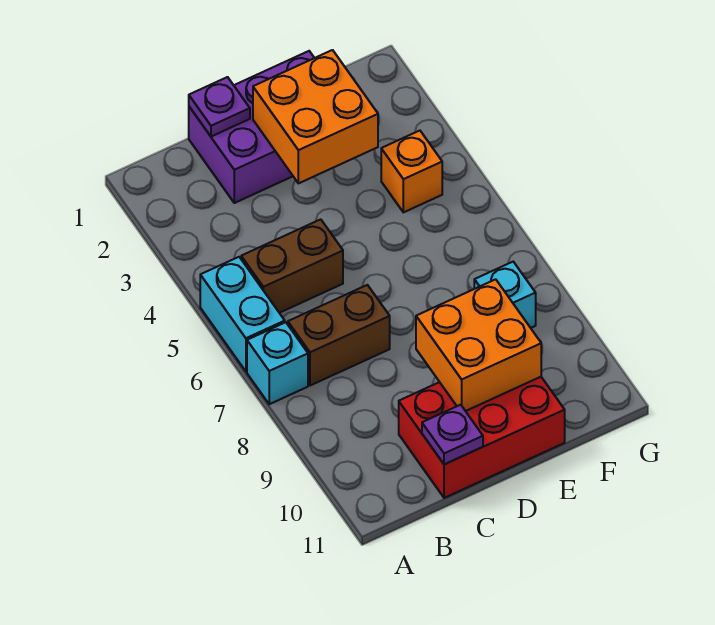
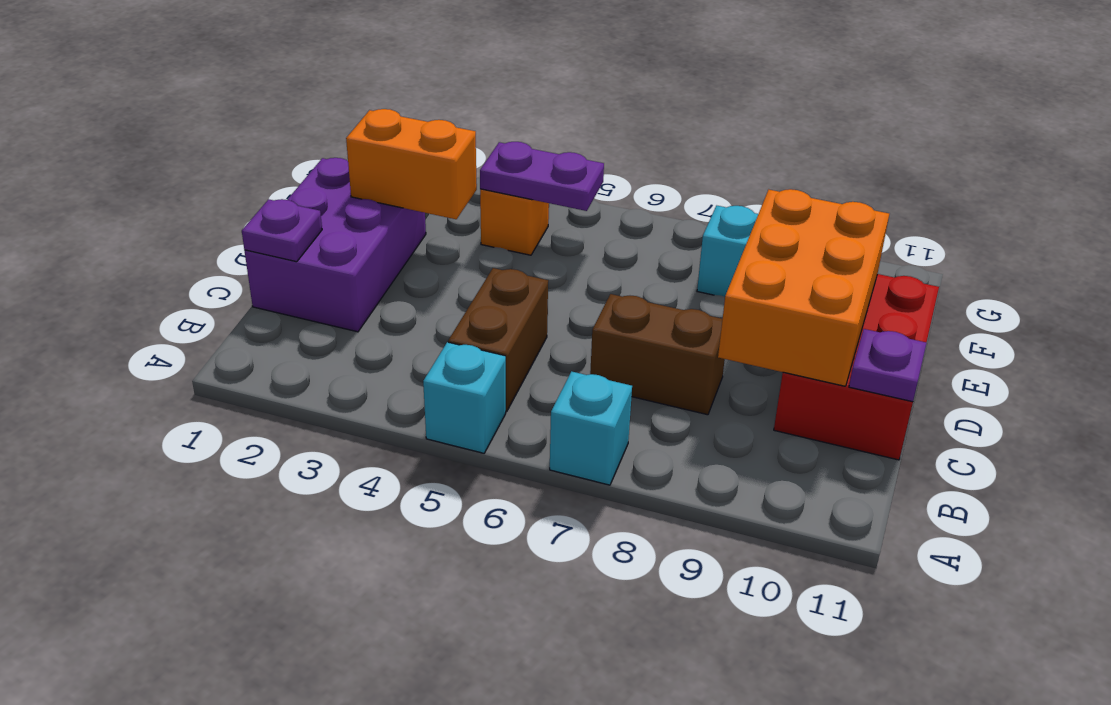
cyan brick A5:A6 level 1 -> cyan brick A5 level 1
brown brick B7:C7 level 1 -> brown brick C7:C8 level 1
orange brick D2:E3 level 2 -> orange brick E2:E3 level 2
orange brick D9:E10 level 2 -> orange brick C9:E10 level 2
none -> purple plate F4:F5 level 2

